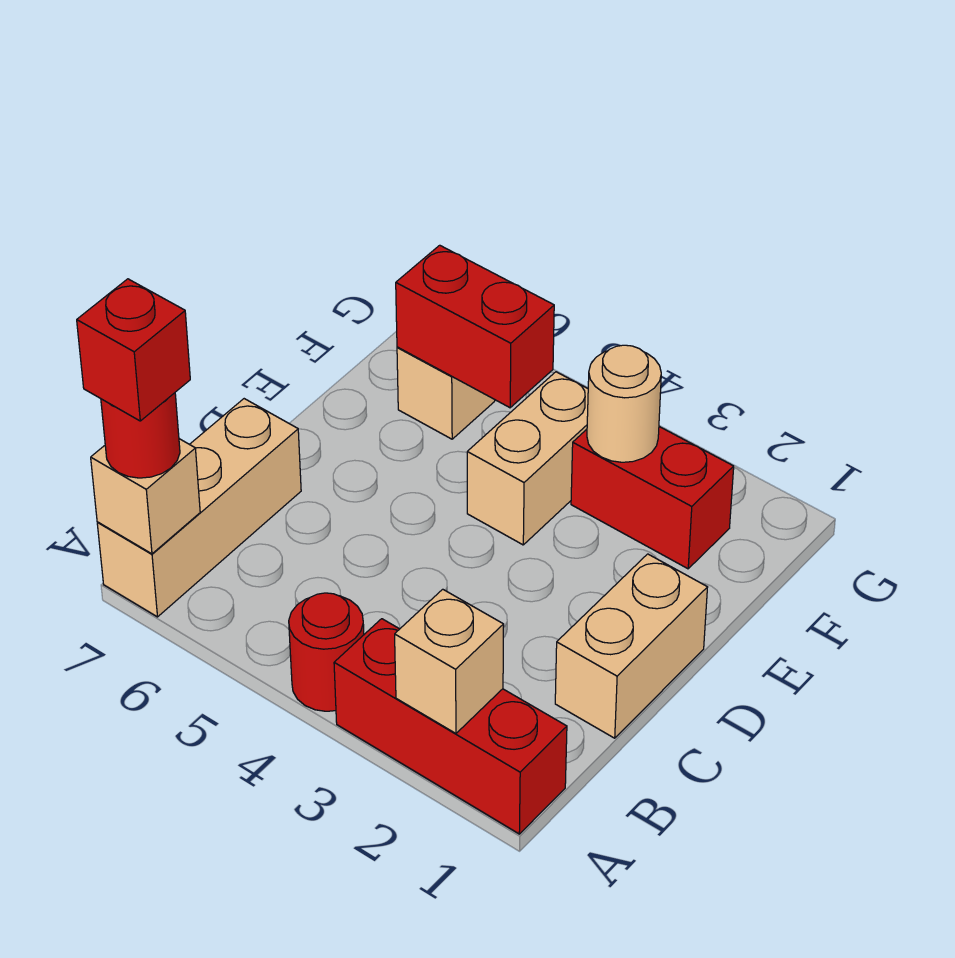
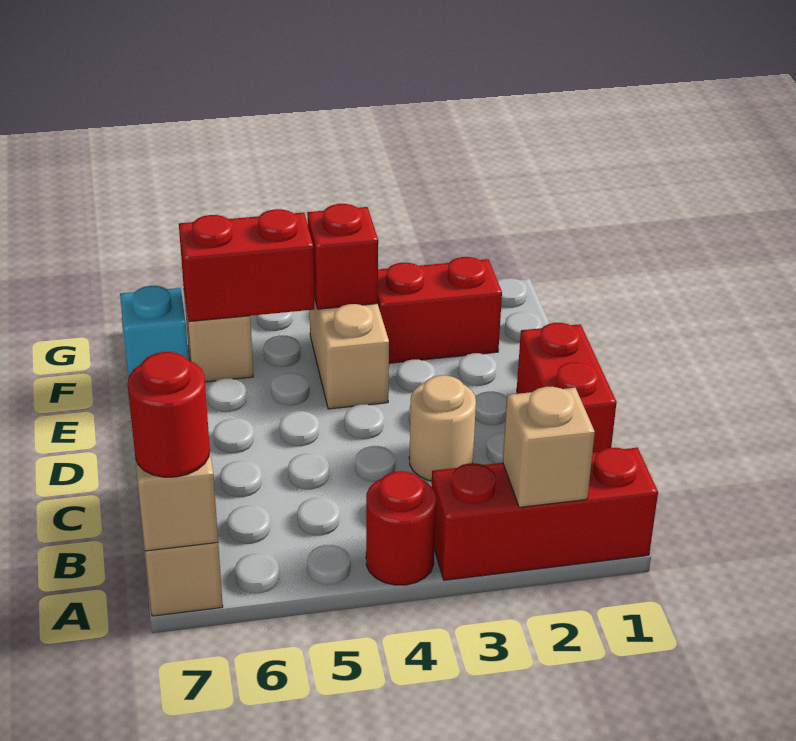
red brick A7 level 4 -> red brick F4 level 2
tan brick C1:D1 level 1 -> red brick C1:D1 level 1
tan round brick F3 level 2 -> tan round brick C3 level 1
none -> cyan brick F7 level 1

